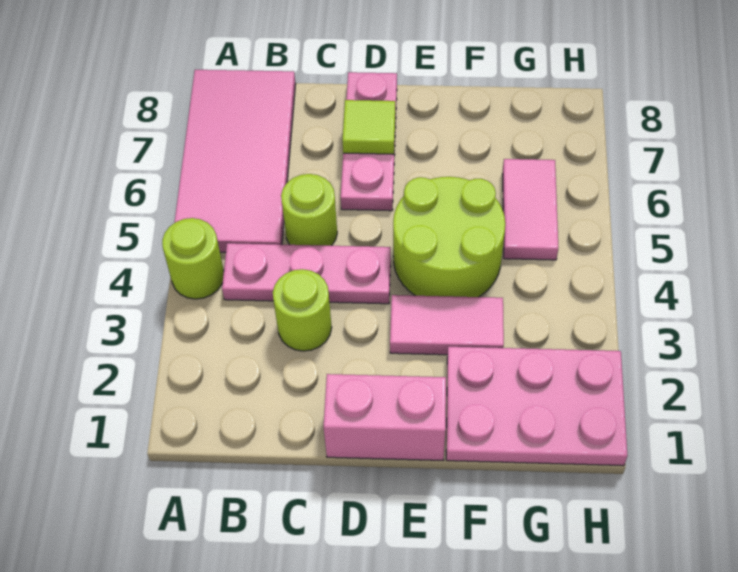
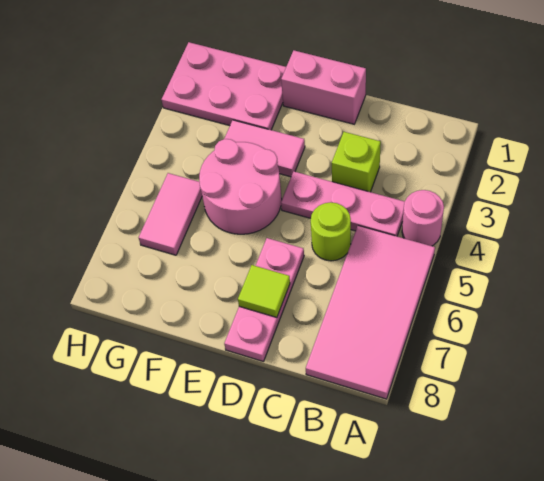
lime round brick A4 level 1 -> pink round brick A4 level 1
lime round brick C3 level 1 -> lime brick C3 level 1
lime round brick E4:F5 level 1 -> pink round brick E4:F5 level 1

